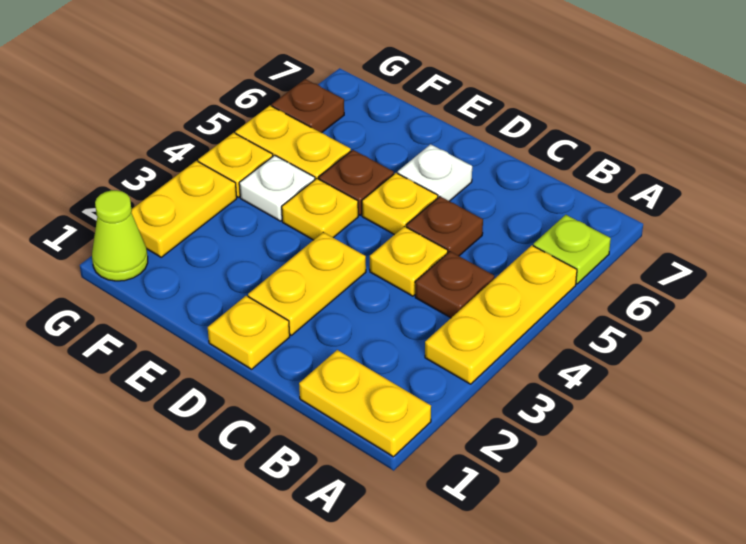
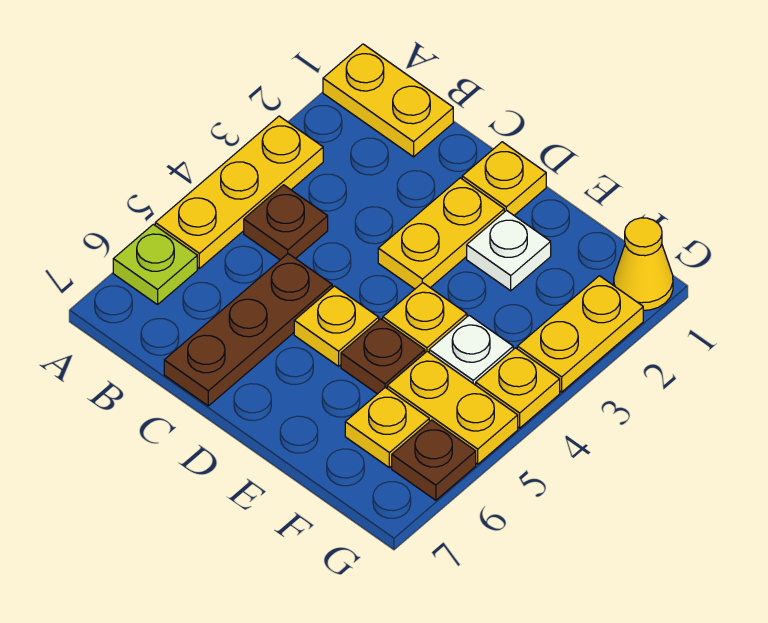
yellow plate C4 level 1 -> yellow plate F6 level 1
brown plate C5 level 1 -> brown plate C5:C7 level 1
white plate D6 level 1 -> white plate E2 level 1
lime cone G1 level 1 -> yellow cone G1 level 1

